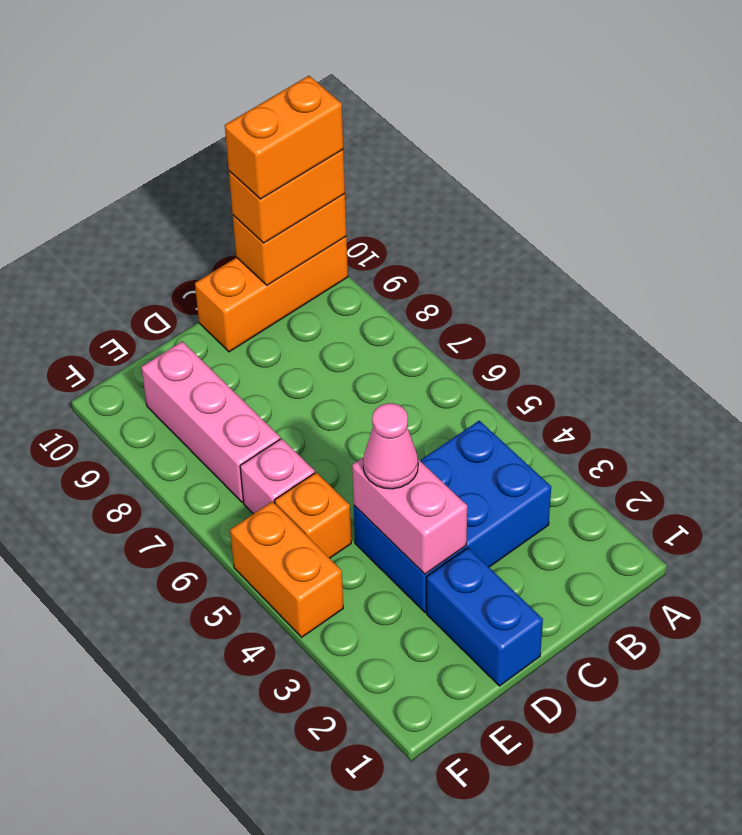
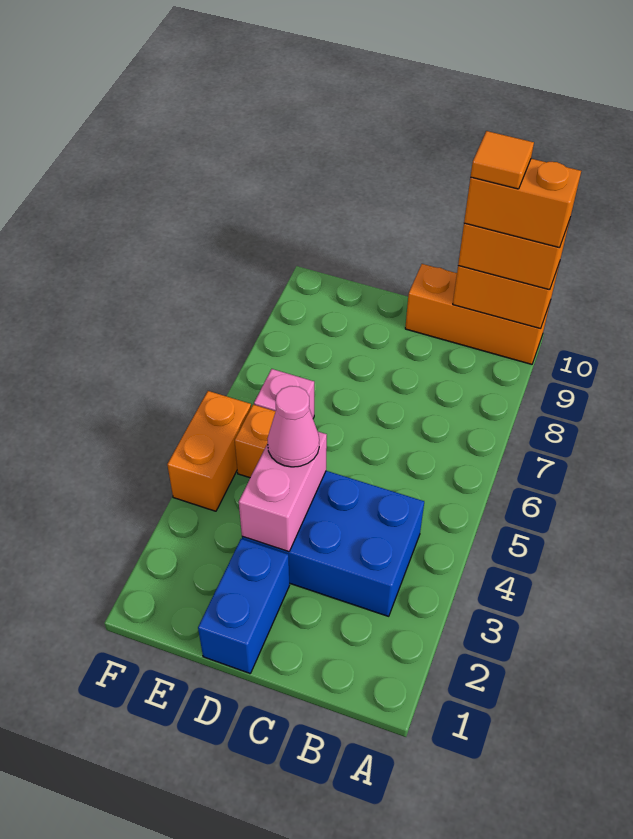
none -> orange tile B10 level 5
pink brick E7:E9 level 1 -> none

